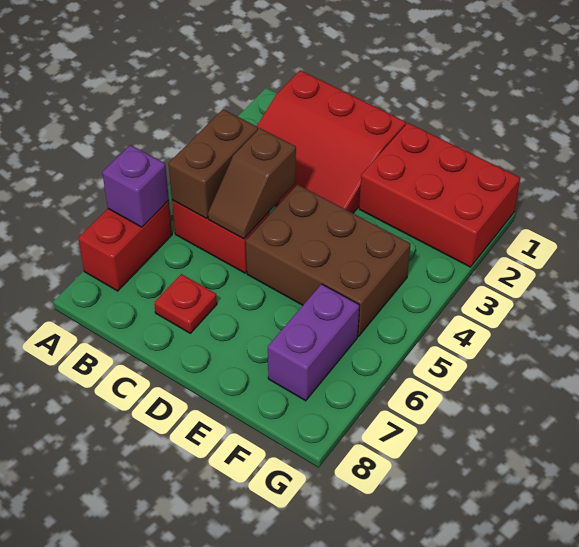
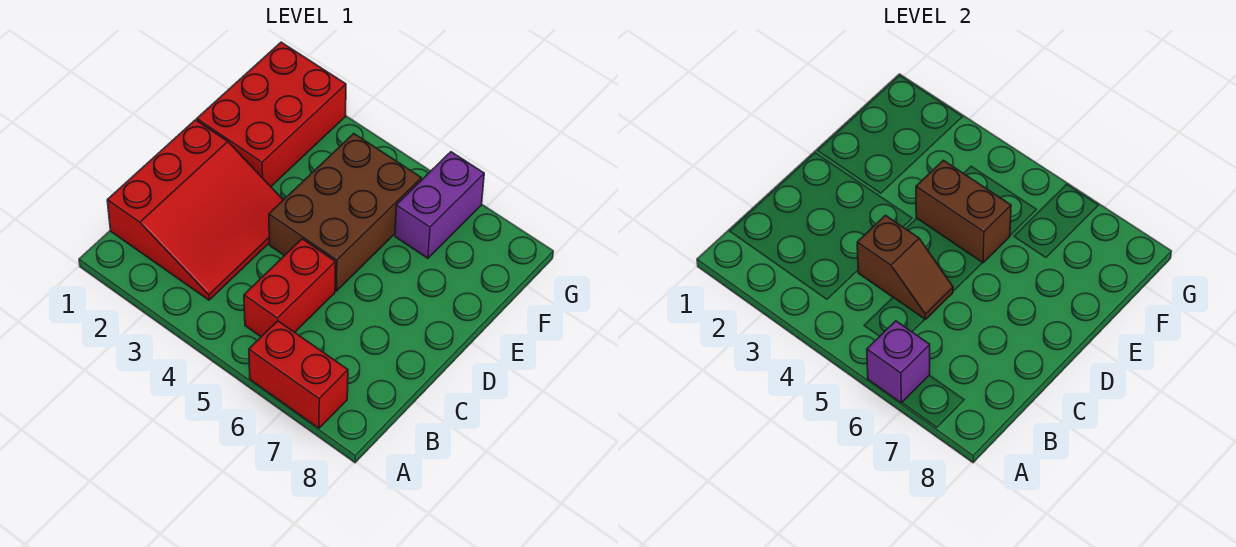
brown brick B4:B5 level 2 -> brown brick E4:E5 level 2
red plate C7 level 1 -> none
purple brick F6:F7 level 1 -> purple brick F6:G6 level 1

